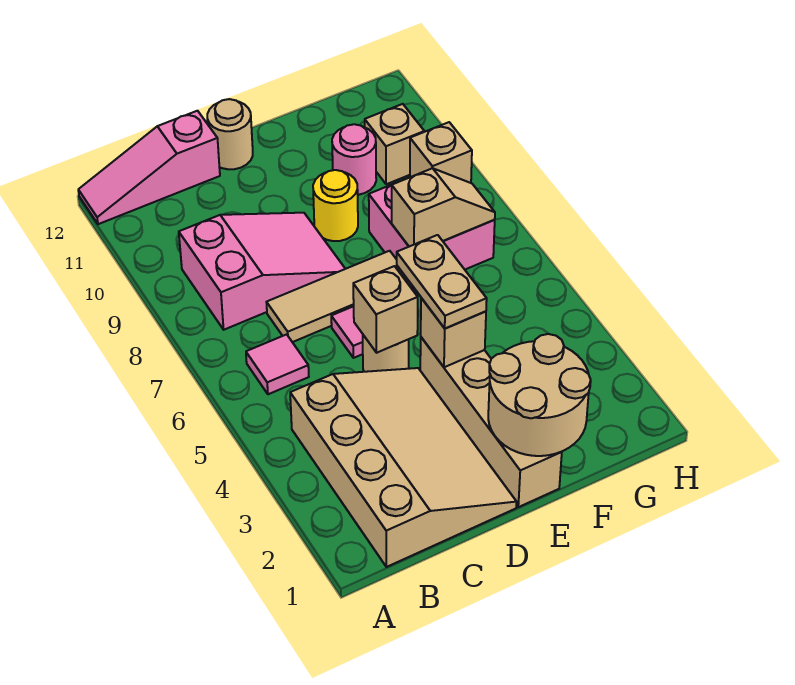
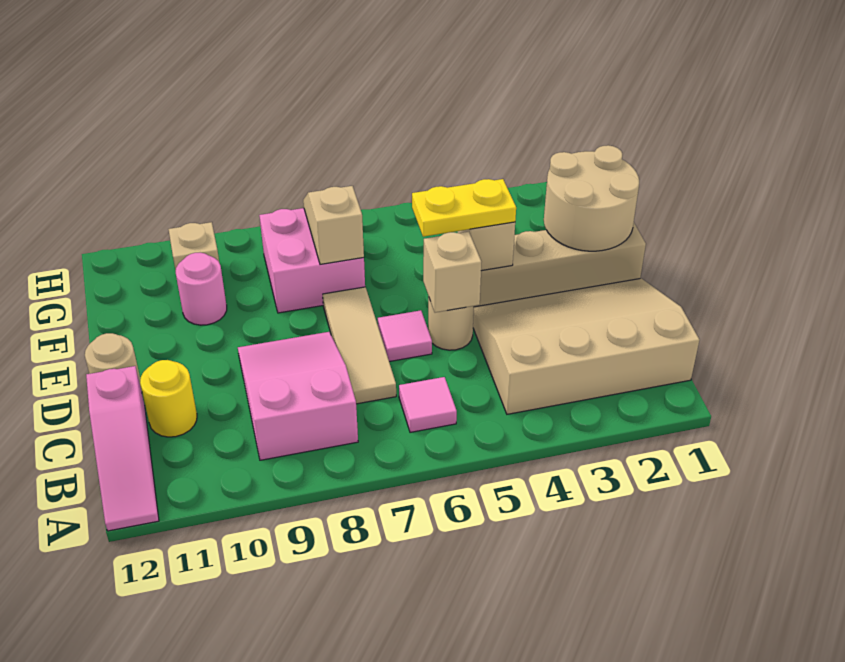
tan plate E4:E5 level 3 -> yellow plate E4:E5 level 3
yellow round brick E9 level 1 -> yellow round brick C11 level 1
tan brick G8 level 2 -> none

